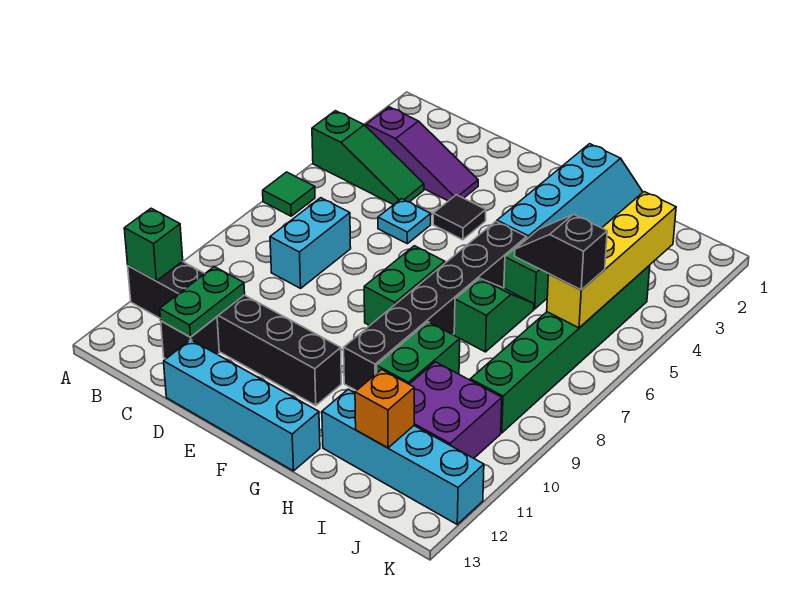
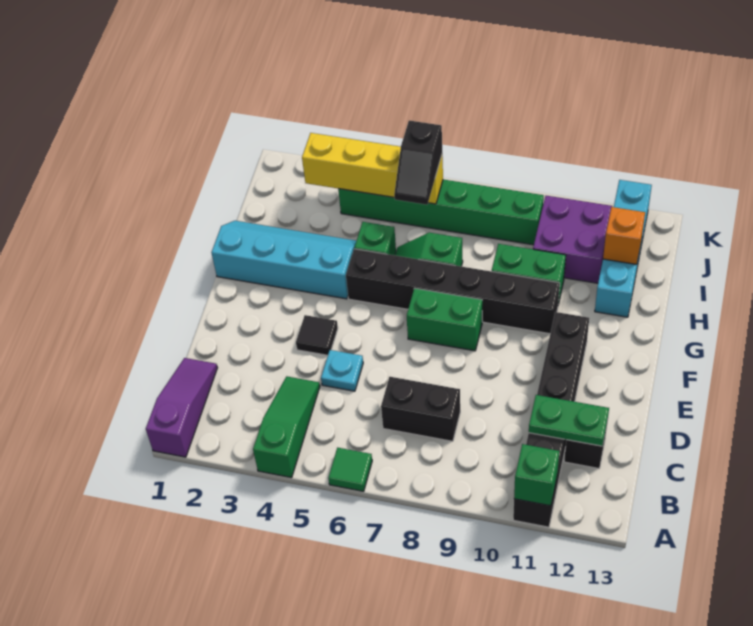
purple slope B3:D3 level 1 top B -> purple slope A1:C1 level 1 top A
cyan brick C7:C8 level 1 -> black brick C7:C8 level 1
cyan brick D13:G13 level 1 -> none

